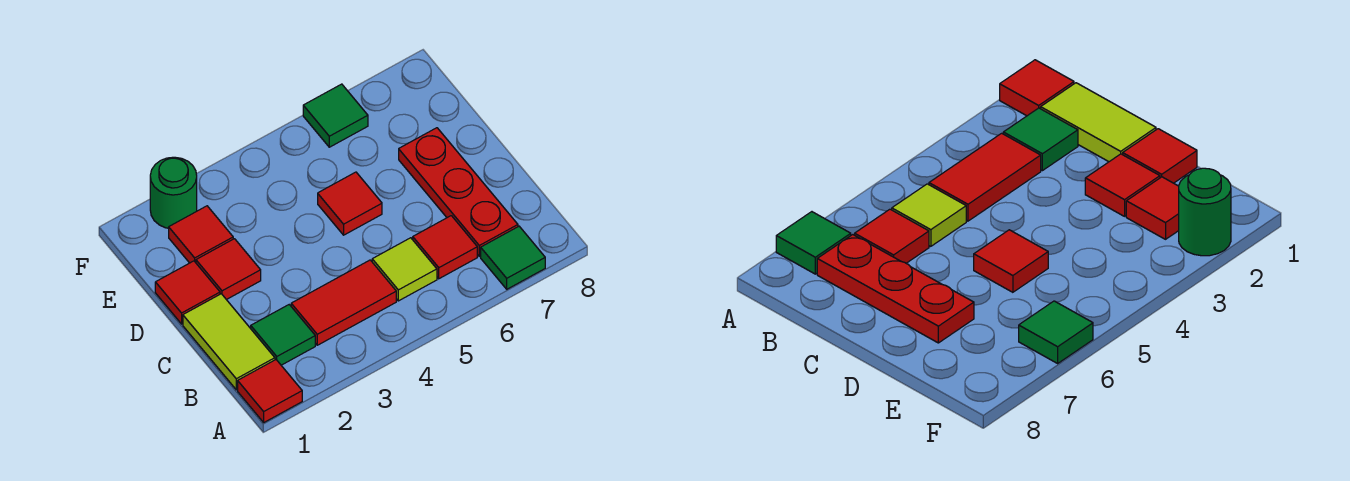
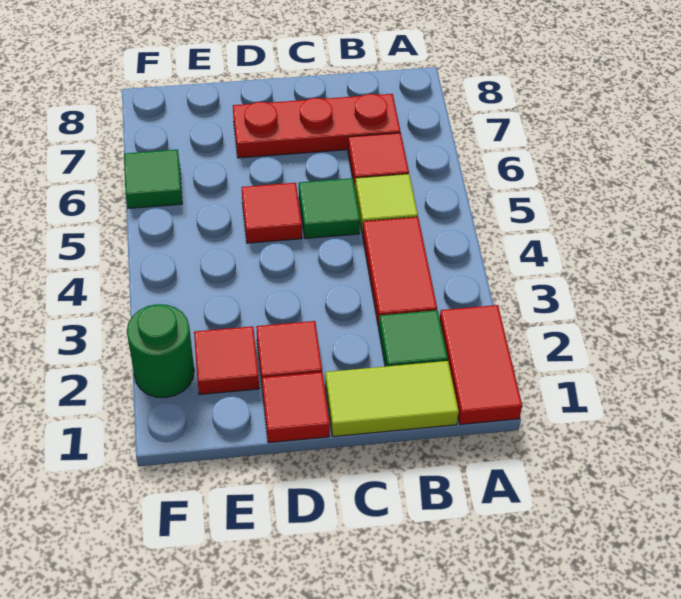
red tile A1 level 1 -> red tile A1:A2 level 1
green tile A7 level 1 -> green tile C5 level 1

